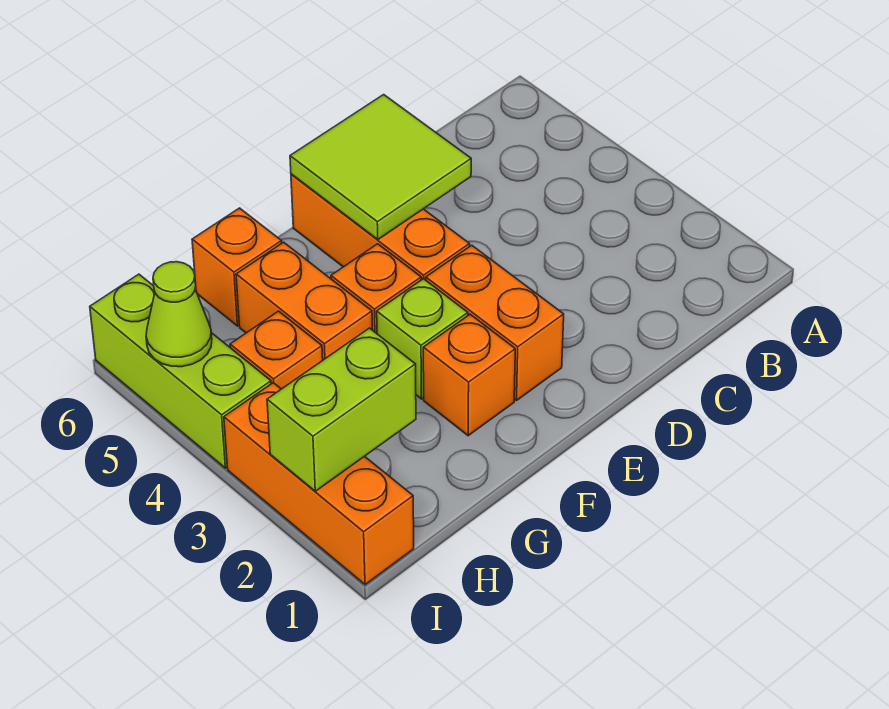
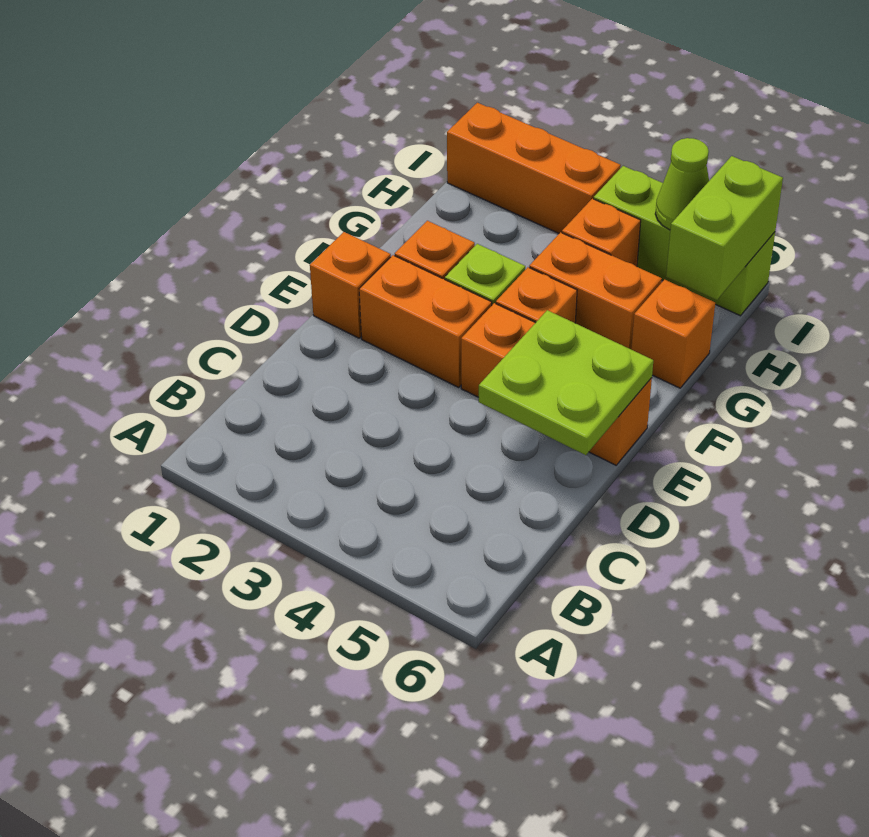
lime tile D5:E6 level 2 -> lime plate D5:E6 level 2
none -> orange brick E1 level 1
lime brick H2:I2 level 2 -> lime brick H6:I6 level 2

